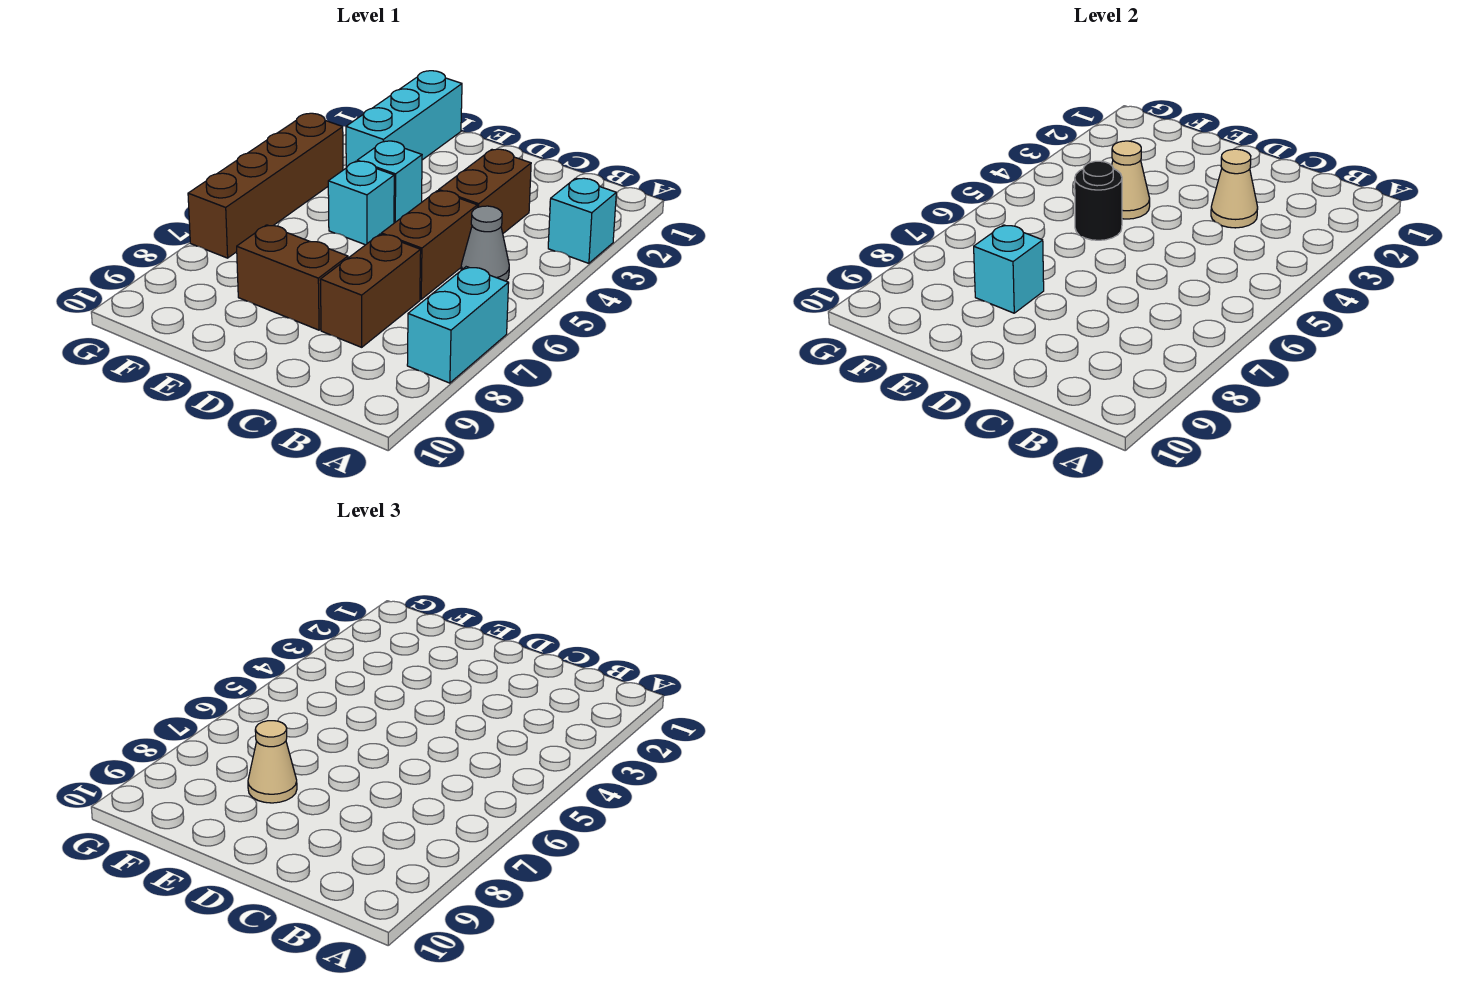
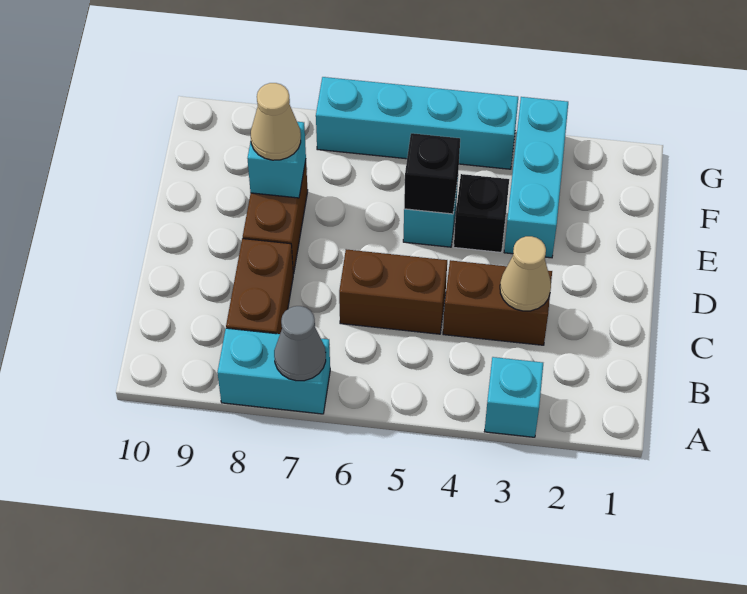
grey cone B5 level 1 -> grey cone A7 level 2
brown brick C7:C8 level 1 -> brown brick B8:C8 level 1
cyan brick E4 level 1 -> black brick E4 level 1
tan cone E4 level 2 -> none
black round brick E5 level 2 -> black brick E5 level 2
cyan brick F1:F3 level 1 -> cyan brick E3:G3 level 1
brown brick G4:G7 level 1 -> cyan brick G4:G7 level 1

